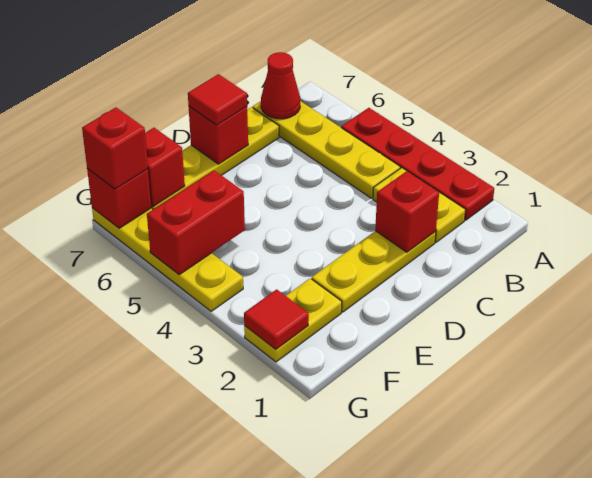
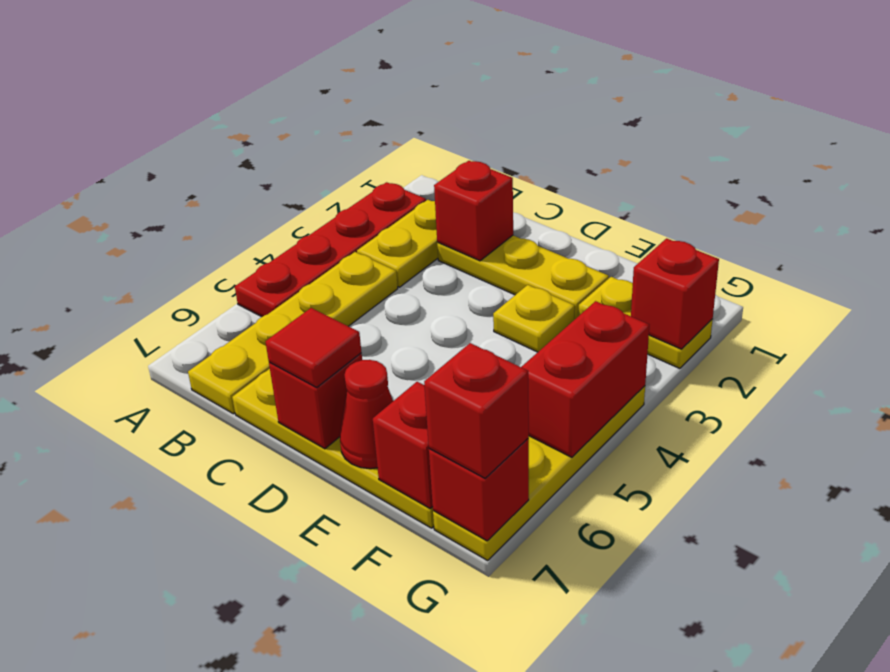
red cone B7 level 2 -> red cone E7 level 2
none -> yellow plate E3 level 1
red brick F5:G5 level 2 -> red brick G4:G5 level 2
red tile G2 level 2 -> red brick G2 level 2

